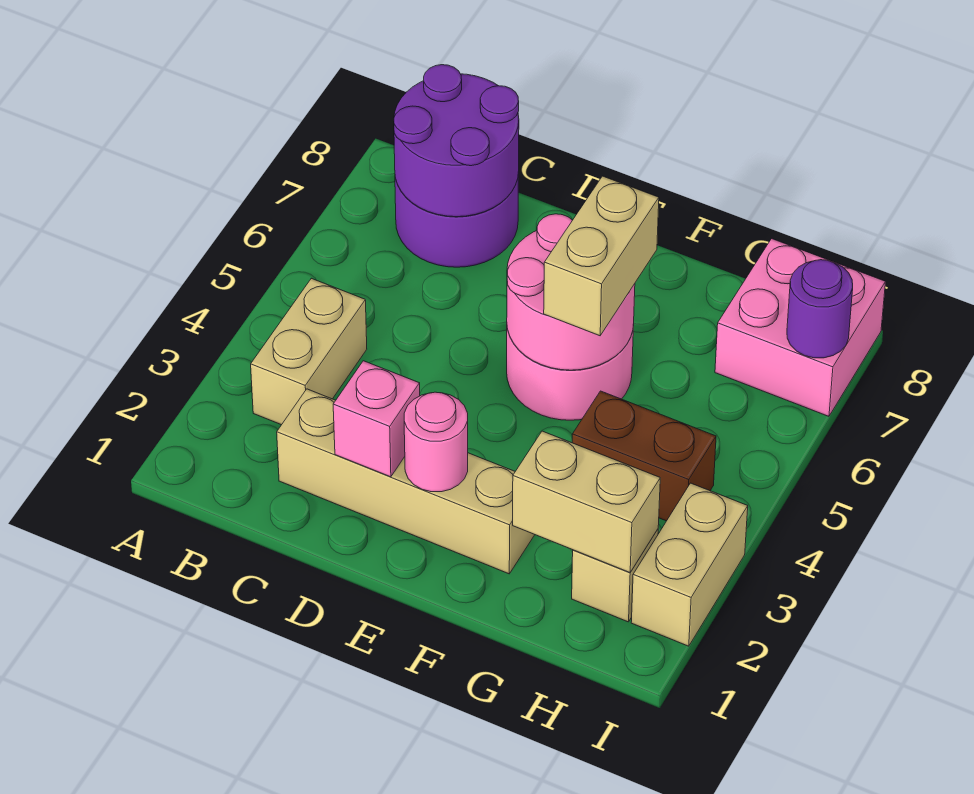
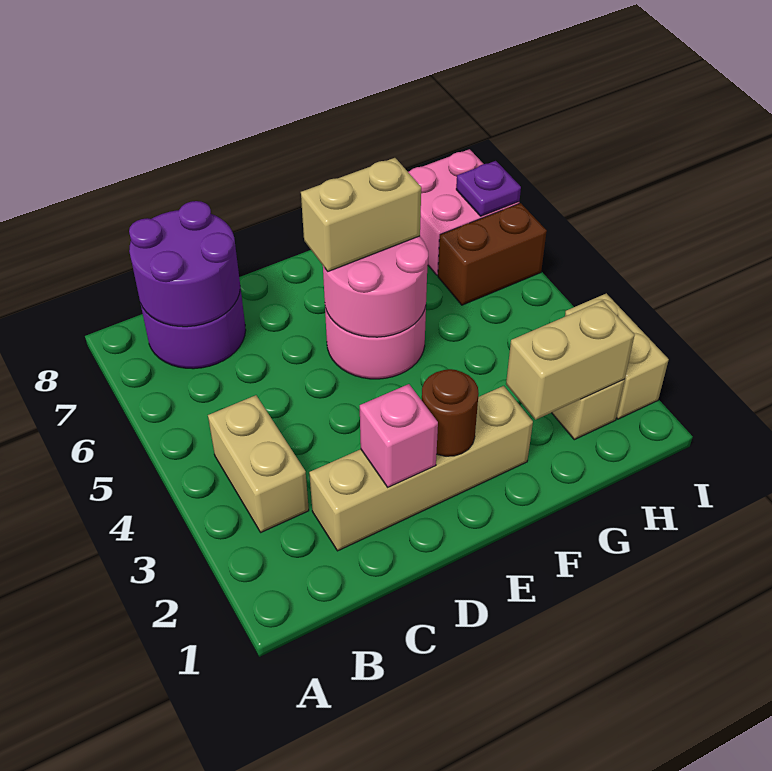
pink round brick E2 level 2 -> brown round brick E2 level 2
tan brick F5:F6 level 3 -> tan brick E6:F6 level 3
brown brick G4:H4 level 1 -> brown brick H6:I6 level 1
purple round brick I7 level 2 -> purple plate I7 level 2

